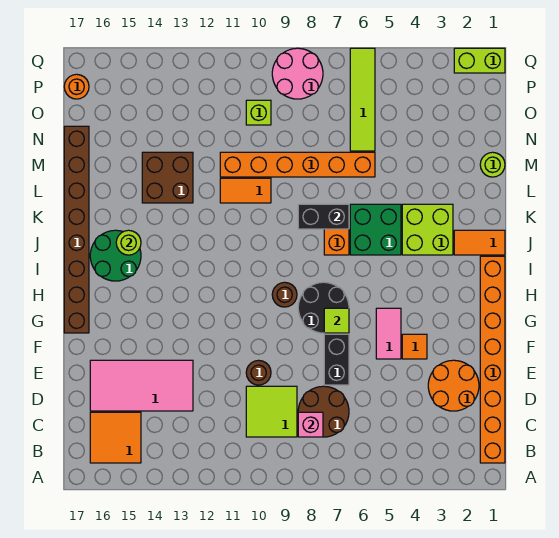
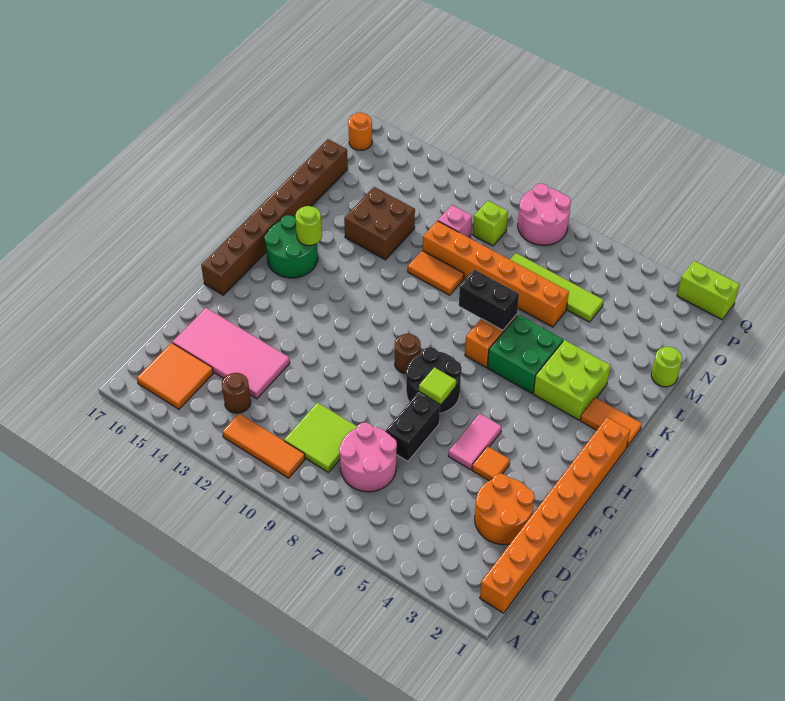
none -> orange tile B10:B12 level 1
brown round brick C7:D8 level 1 -> pink round brick C7:D8 level 1
pink brick C8 level 2 -> pink brick N11 level 1
brown round brick E10 level 1 -> brown round brick C13 level 1
lime tile N6:Q6 level 1 -> lime tile N5:N8 level 1

